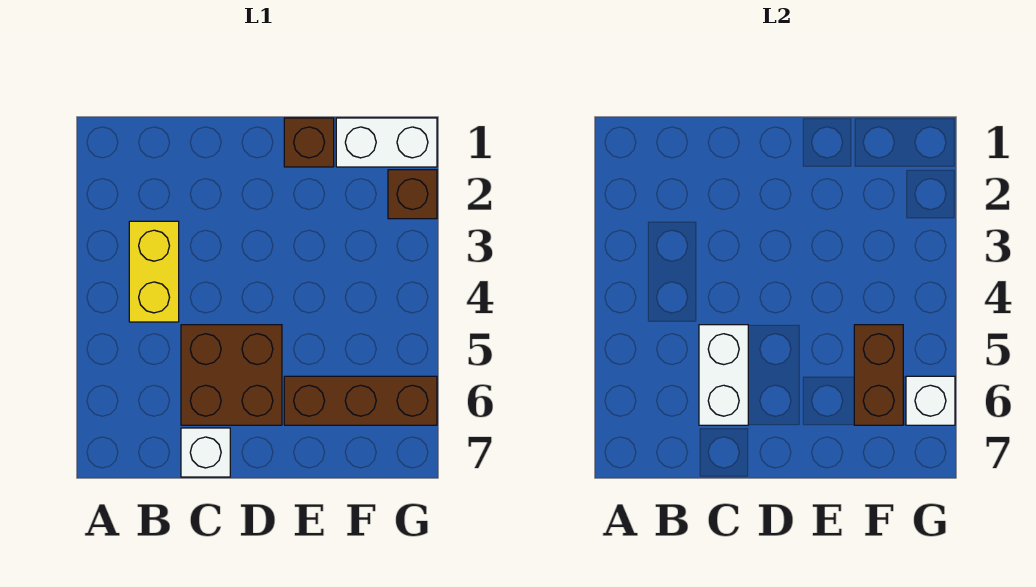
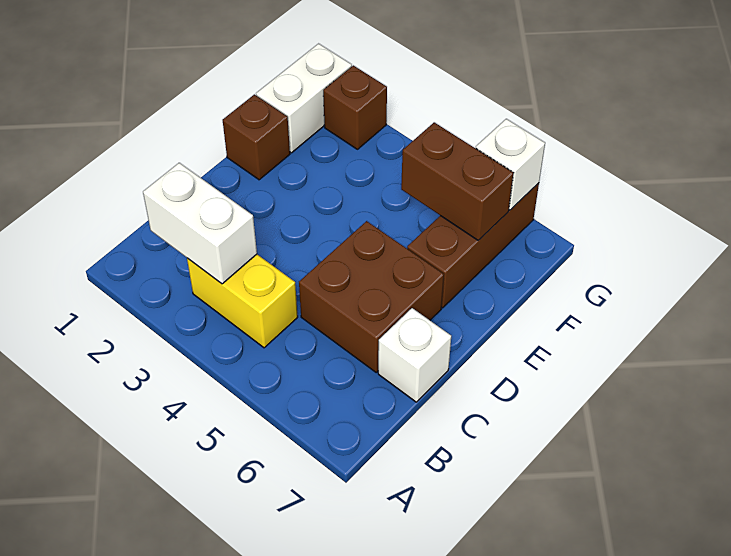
white brick C5:C6 level 2 -> white brick B2:B3 level 2

